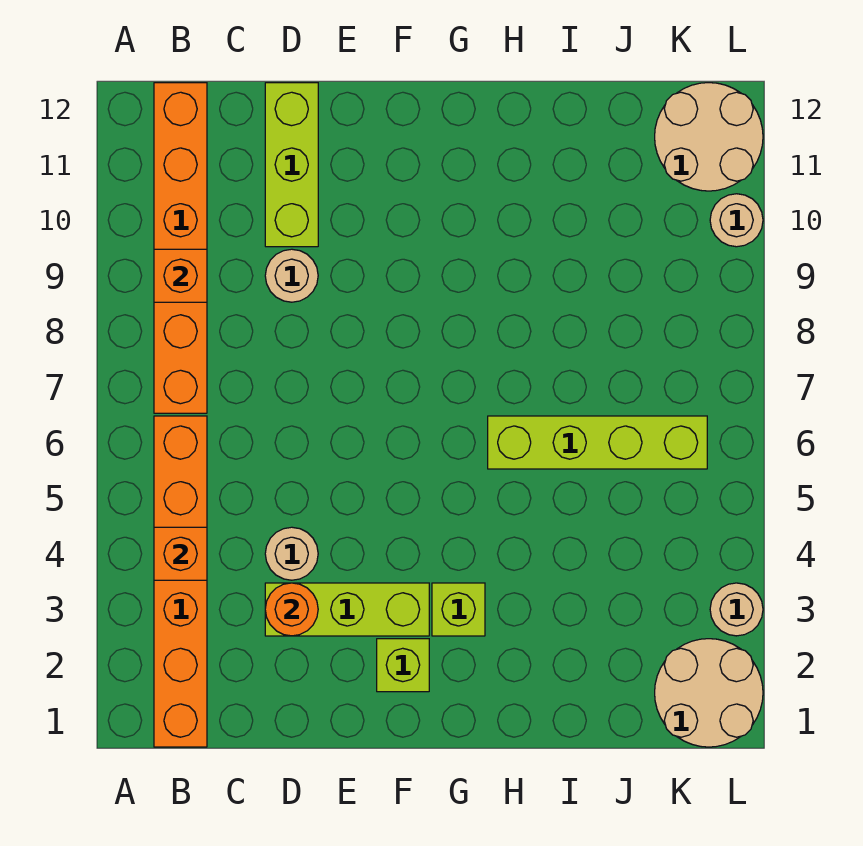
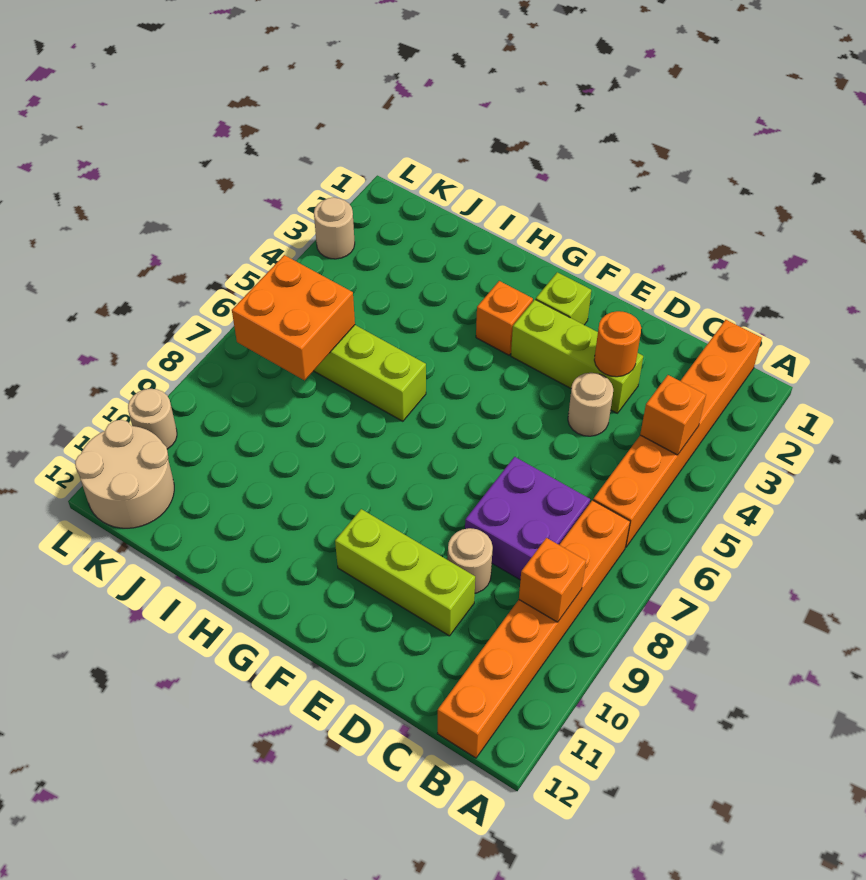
none -> purple brick C7:D8 level 1
lime brick D10:D12 level 1 -> lime brick D10:F10 level 1
lime brick G3 level 1 -> orange brick G3 level 1
none -> orange brick J6:K7 level 2
tan round brick K1:L2 level 1 -> none

